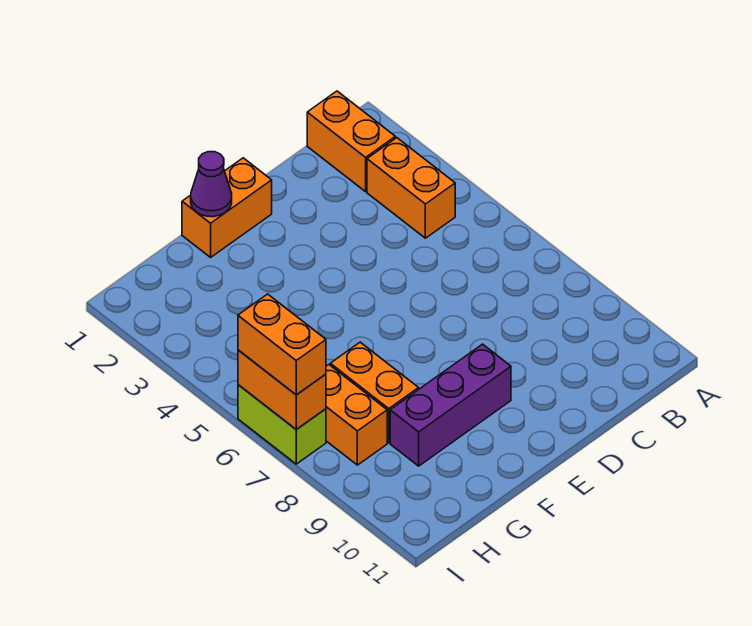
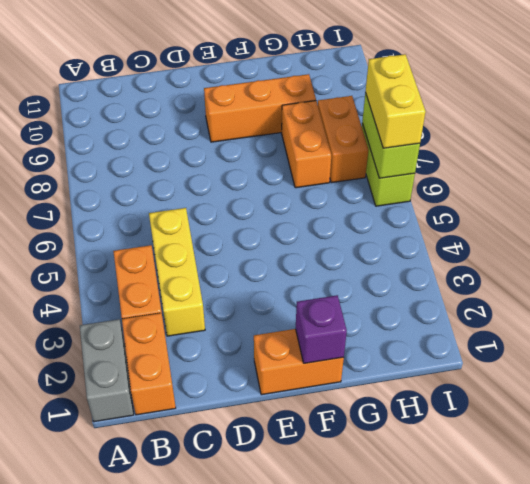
none -> grey brick A1:A2 level 1
none -> yellow brick C3:C5 level 1
purple brick E9:G9 level 1 -> orange brick E9:G9 level 1
purple cone F1 level 2 -> purple brick F1 level 2
orange brick I6:I7 level 2 -> lime brick I6:I7 level 2
orange brick I6:I7 level 3 -> yellow brick I6:I7 level 3

